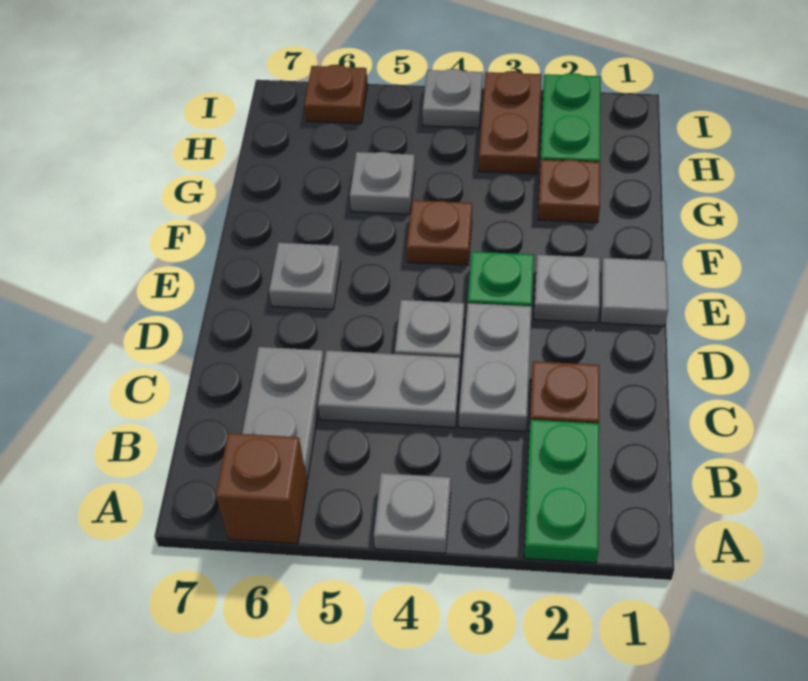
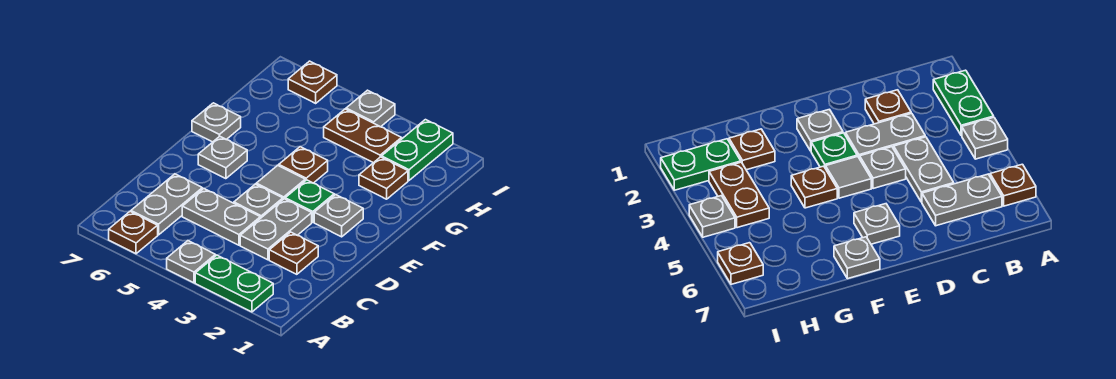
green plate A2:B2 level 1 -> green plate A2:A3 level 1
brown brick A6 level 1 -> brown plate A6 level 1
grey tile E1 level 1 -> grey tile E4 level 1
grey plate G5 level 1 -> grey plate F7 level 1
brown plate H3:I3 level 1 -> brown plate H3:H4 level 1

